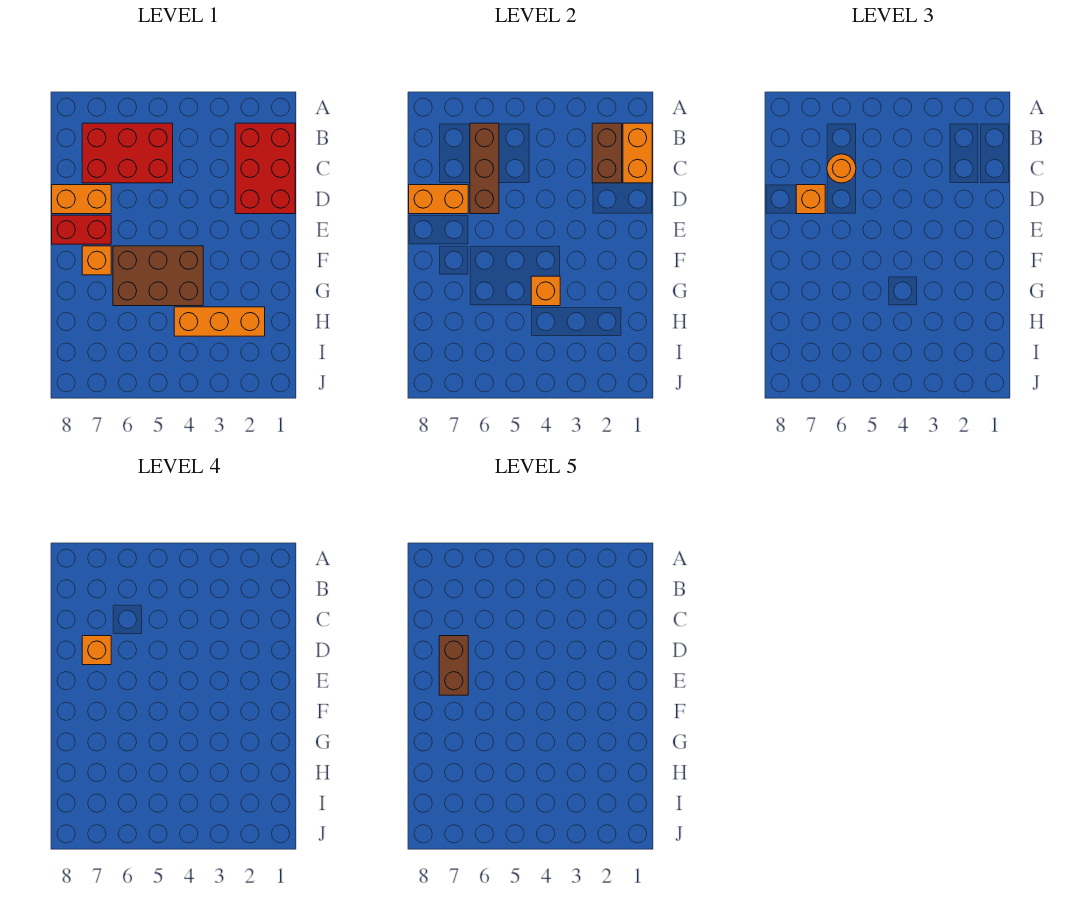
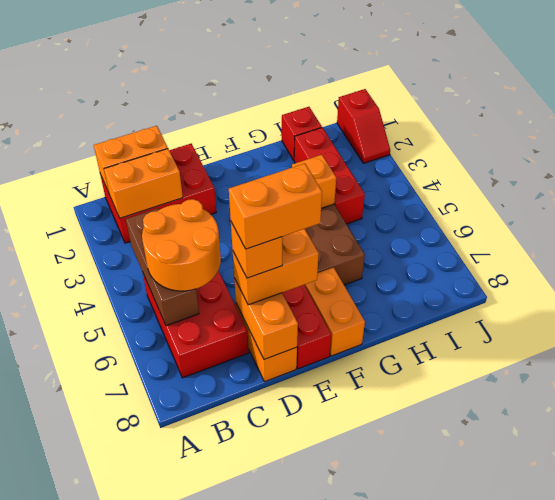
brown brick B2:C2 level 2 -> orange brick B2:C2 level 2
brown brick B6:D6 level 2 -> brown brick B4:B6 level 2
orange round brick C6 level 3 -> orange round brick B5:C6 level 3
orange brick D7 level 3 -> orange brick D7:E7 level 3
brown brick D7:E7 level 5 -> orange brick D7:E7 level 5
orange brick F7 level 1 -> orange brick F7:F8 level 1
none -> red brick H1 level 1
orange brick H2:H4 level 1 -> red brick H2:H4 level 1
none -> red slope J1:J2 level 1 top 1

